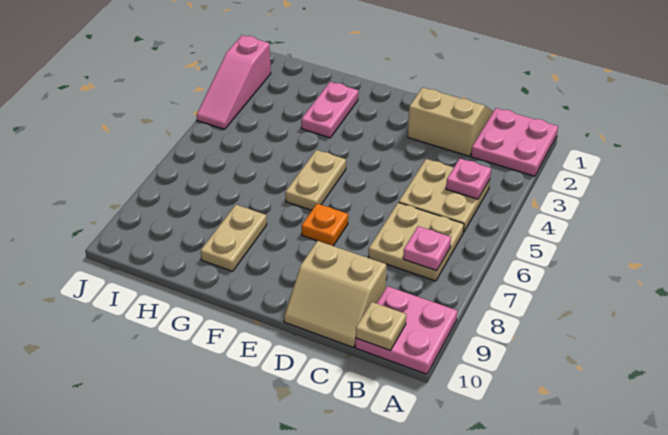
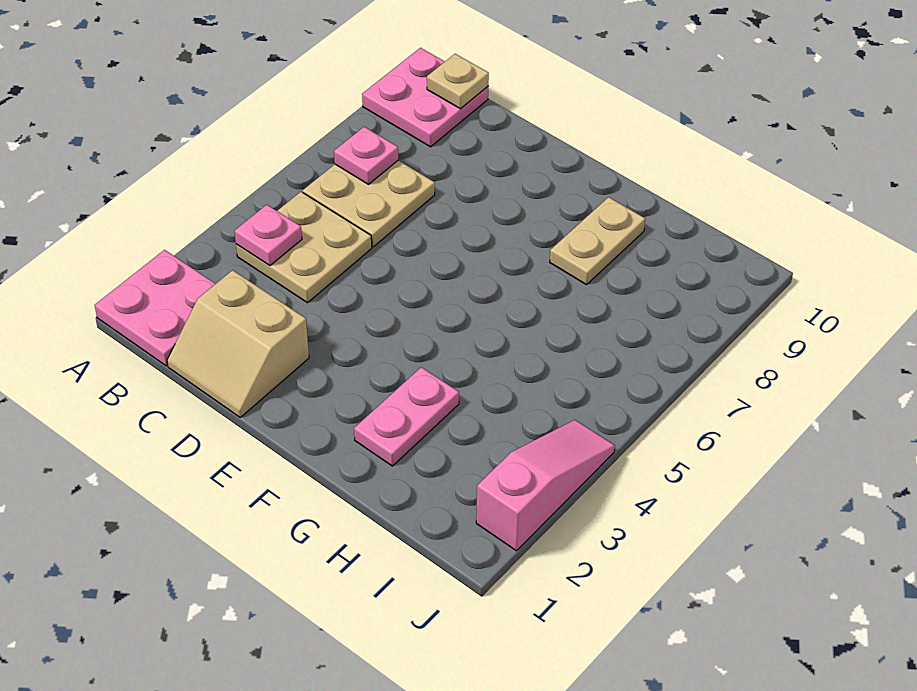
tan slope C9:D10 level 1 top 9 -> none
orange plate E7 level 1 -> none
tan plate F5:F6 level 1 -> none

